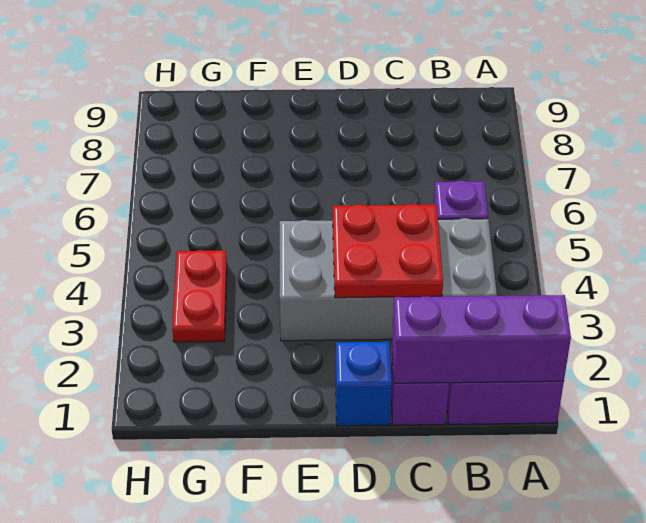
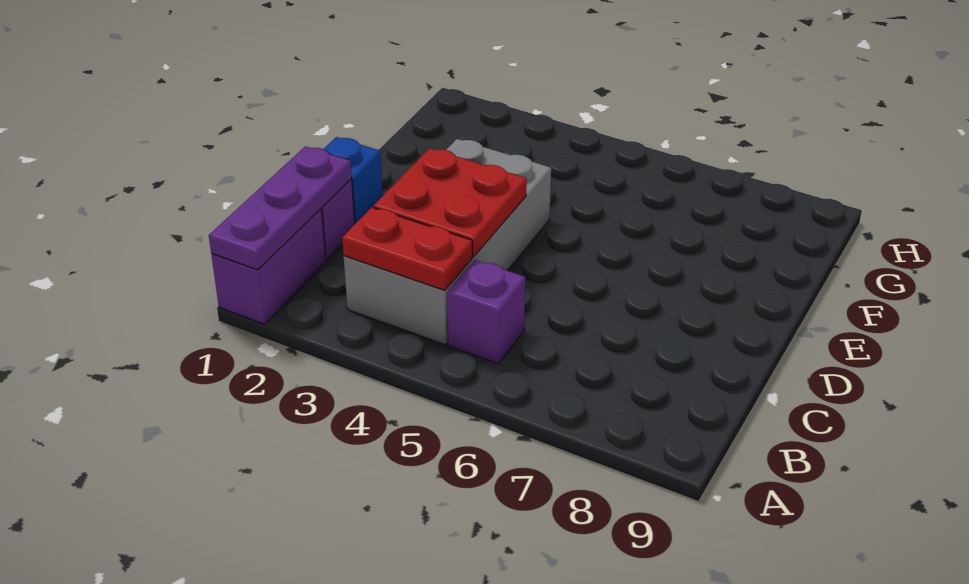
purple brick A1:C1 level 2 -> purple plate A1:C1 level 2
red plate G3:G4 level 1 -> red plate B3:B4 level 2

